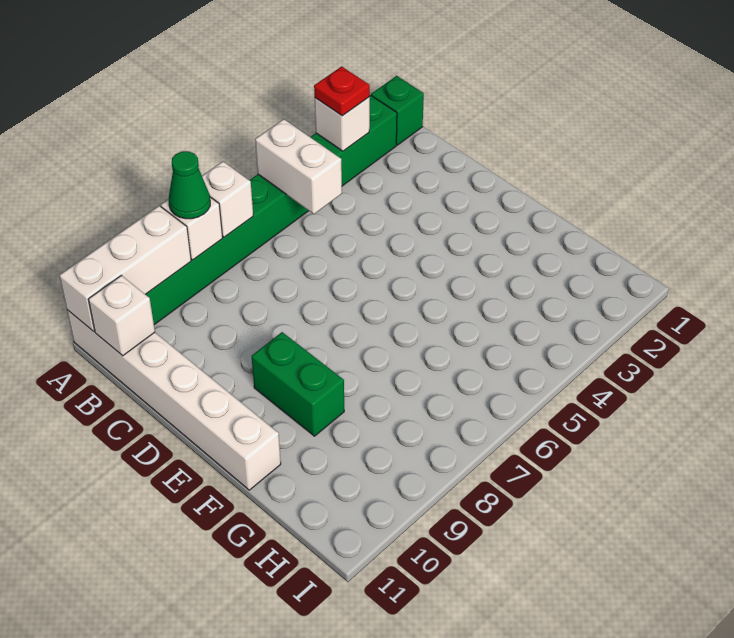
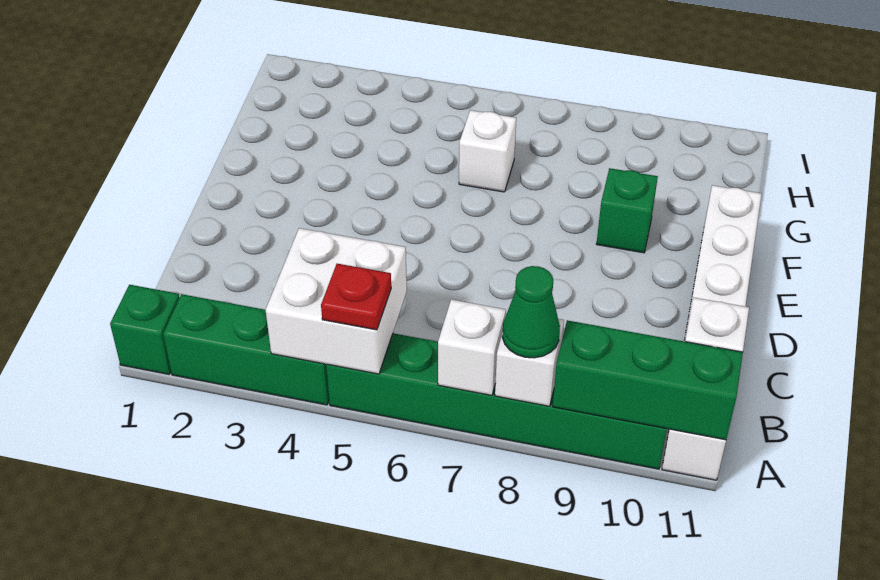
white brick A3 level 2 -> white brick G6 level 1
red plate A3 level 3 -> red plate A5 level 3
white brick A5:B5 level 2 -> white brick A4:B5 level 2
white brick A9:A11 level 2 -> green brick A9:A11 level 2
green brick E9:F9 level 1 -> green brick F9 level 1

